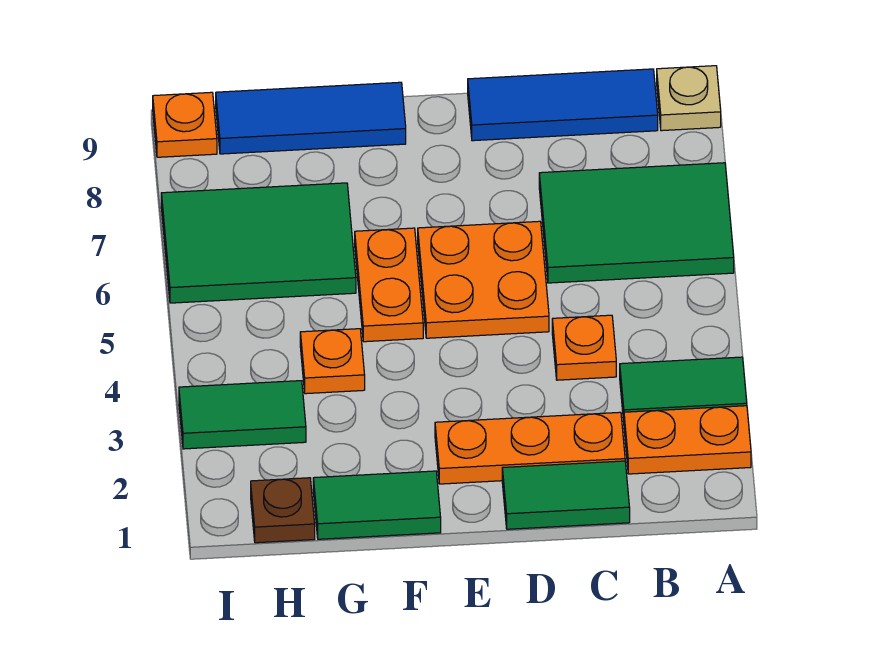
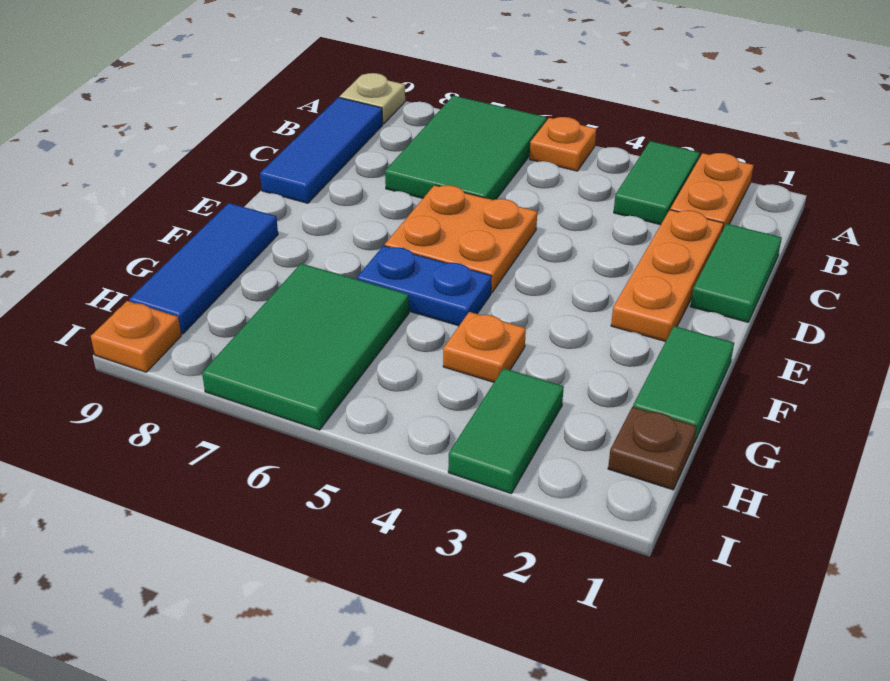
orange plate C4 level 1 -> orange plate A5 level 1
orange plate F5:F6 level 1 -> blue plate F5:F6 level 1

